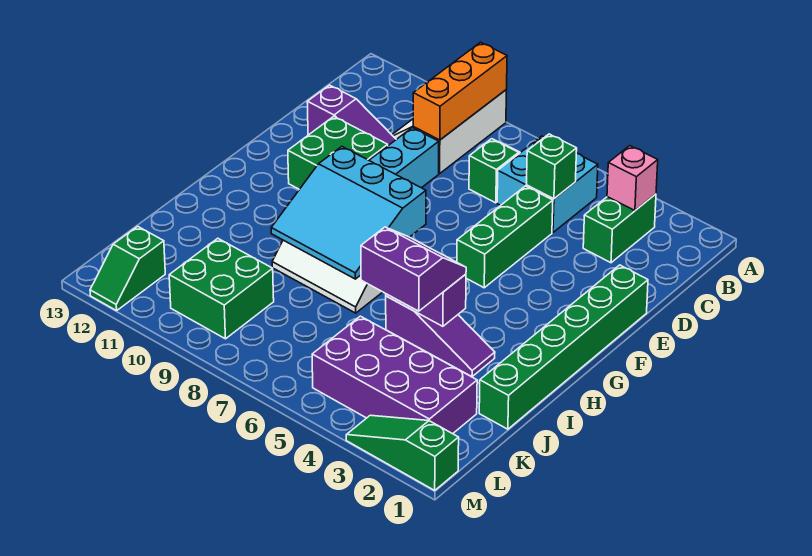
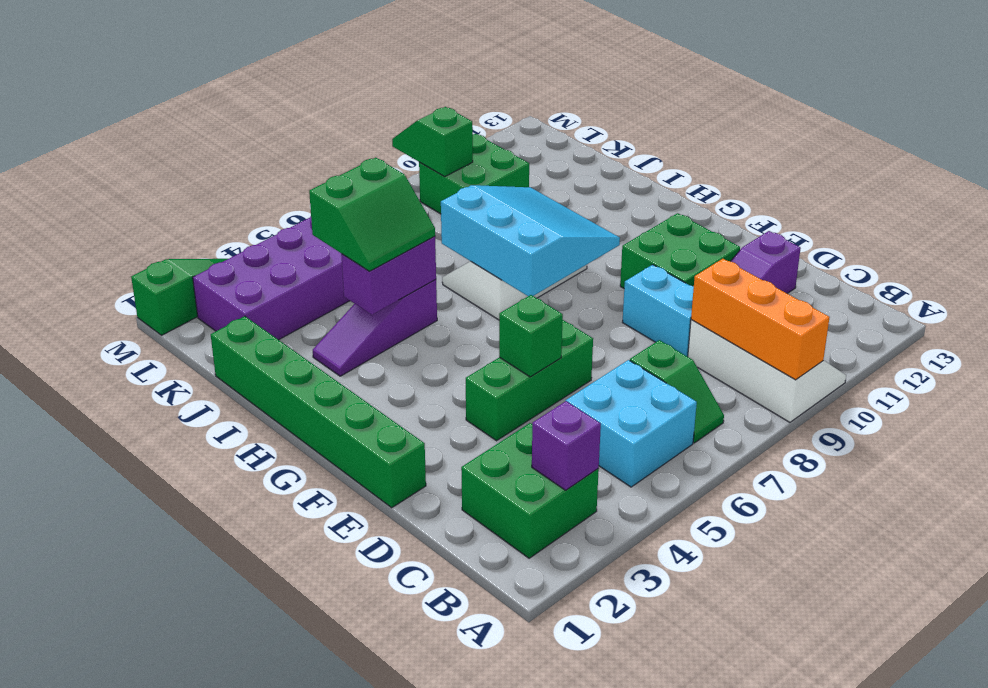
green brick B3:C3 level 1 -> green brick B2:C3 level 1
pink brick B3 level 2 -> purple brick B3 level 2
green brick C5 level 2 -> green brick E5 level 2
green brick D5:F5 level 1 -> green brick E4:E6 level 1
cyan slope G7:I9 level 2 top G -> cyan slope G7:I9 level 2 top 7
purple slope I4:J5 level 3 top J -> green slope I4:J5 level 3 top J
green slope L12:M12 level 1 top L -> green slope L9:M9 level 2 top L

